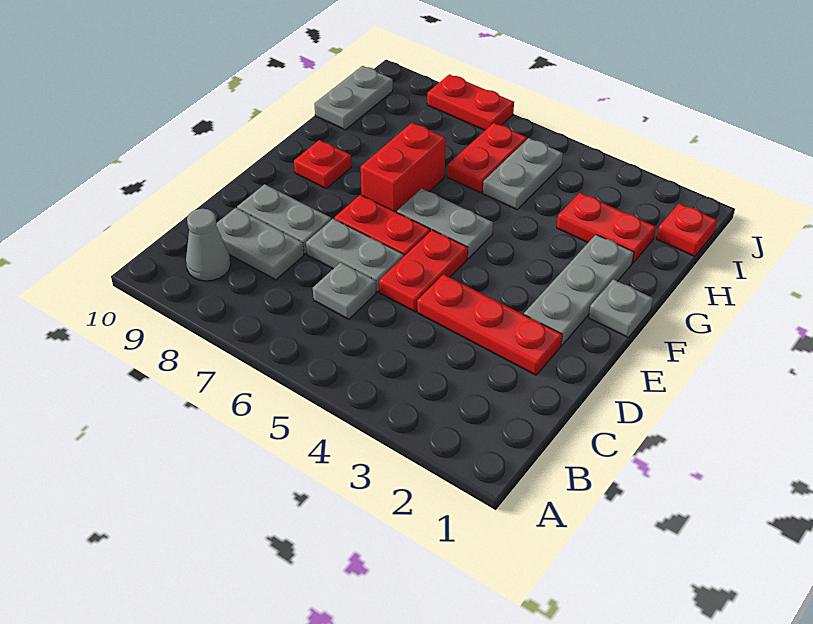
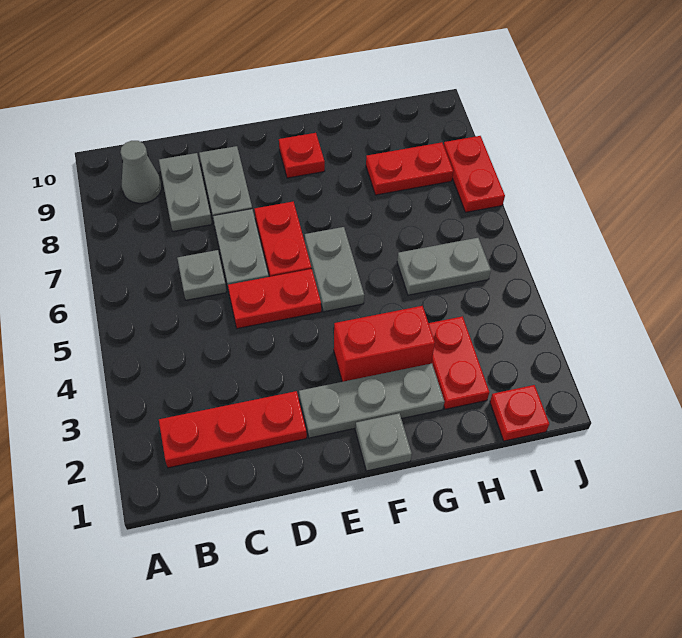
red plate D2:D4 level 1 -> red plate B2:D2 level 1
red brick F7:G7 level 1 -> red brick F3:G3 level 1
red plate H6:I6 level 1 -> red plate H8:I8 level 1
grey plate H10:I10 level 1 -> none

